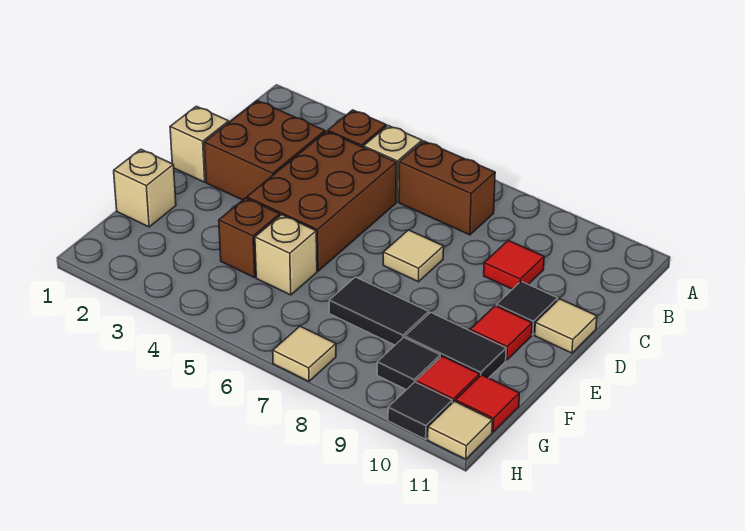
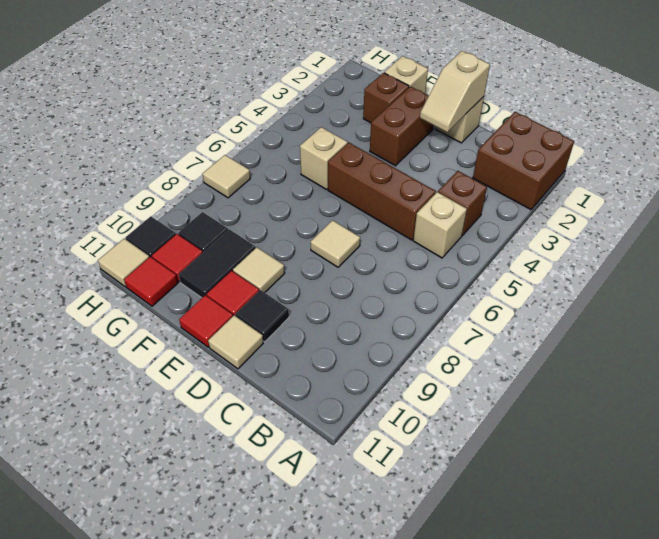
brown brick B6:B7 level 1 -> brown brick E2:E3 level 1
brown brick C2:D3 level 1 -> brown brick A1:B2 level 1
brown brick C4:E5 level 1 -> brown brick C5:E5 level 1
red tile C9 level 1 -> red tile E11 level 1
none -> tan slope D1:D2 level 2 top 1
none -> tan tile E9 level 1
brown brick F4 level 1 -> brown brick F2 level 1
black tile F7:F8 level 1 -> none

